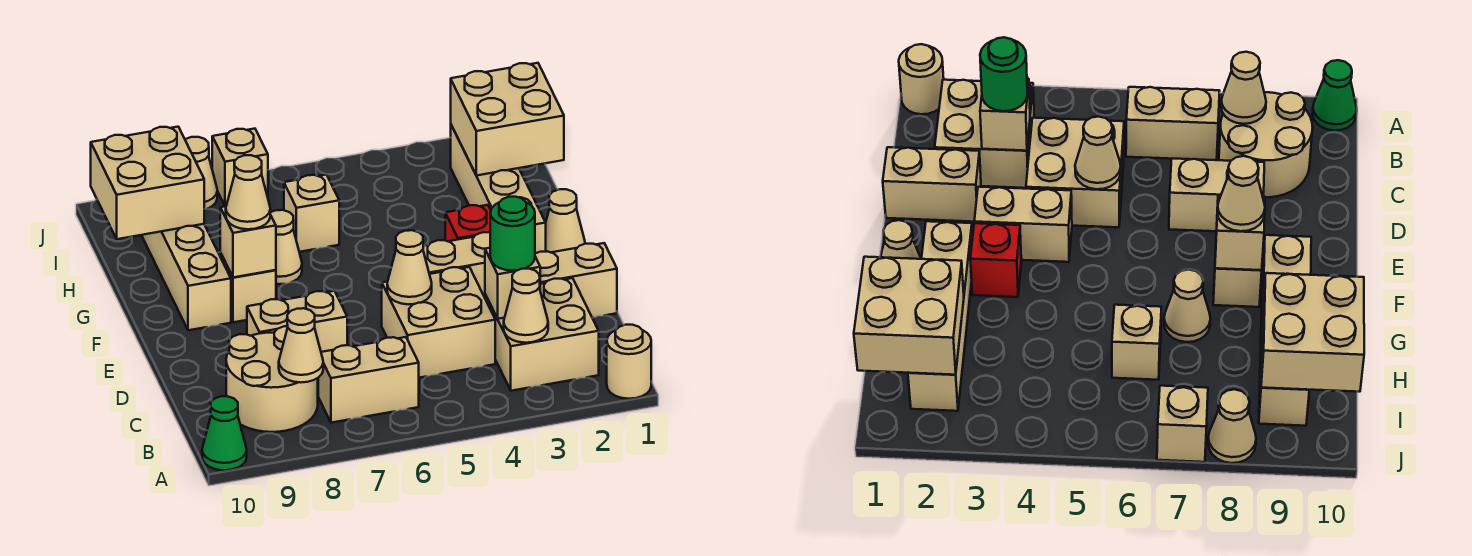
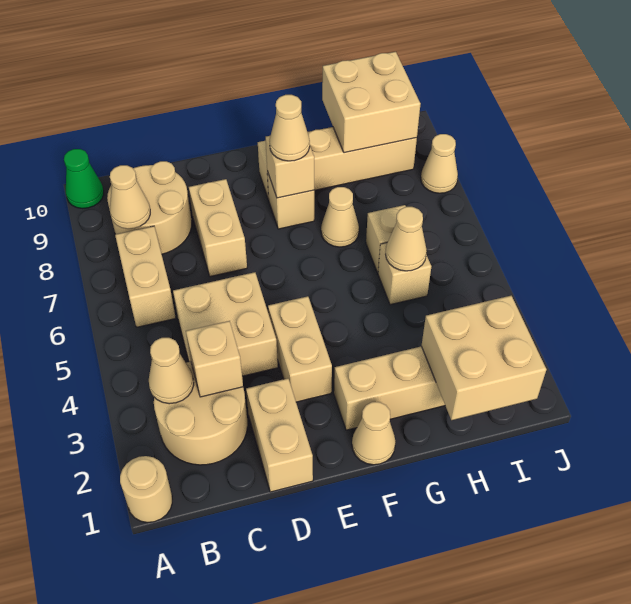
tan brick B2:C3 level 1 -> tan round brick B2:C3 level 1
green round brick C3 level 3 -> none
tan cone D5 level 2 -> tan cone H5 level 2
red brick F3 level 1 -> none
tan brick J7 level 1 -> tan brick H5 level 1

